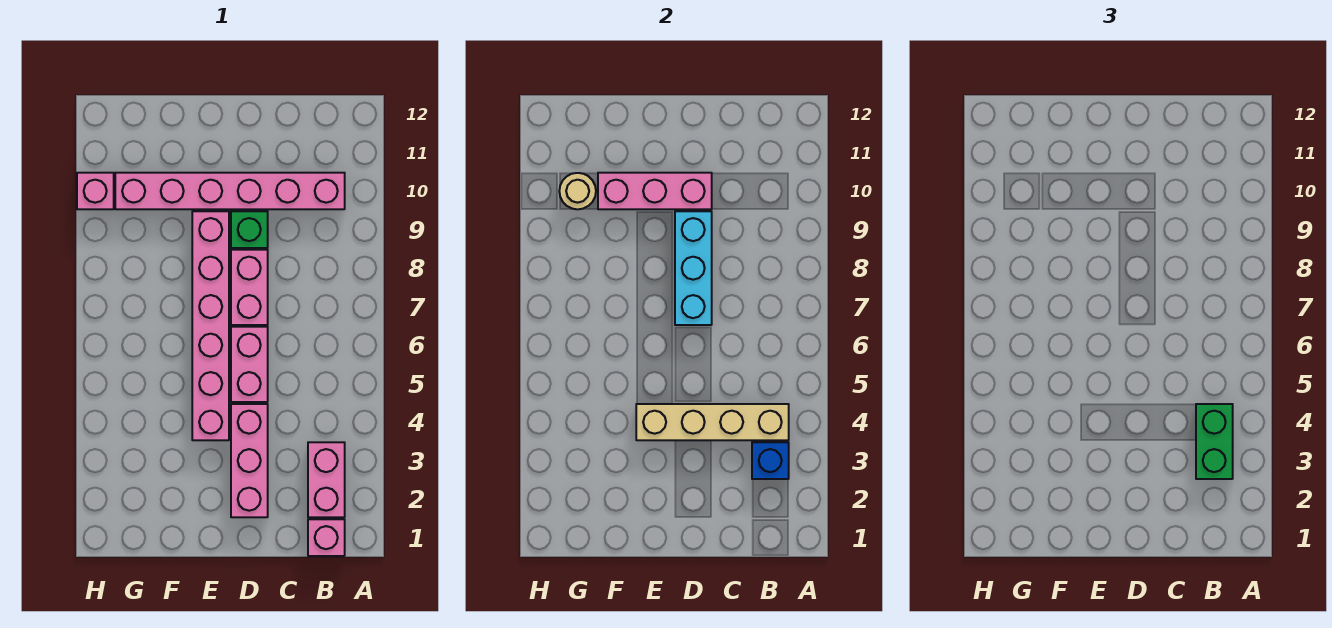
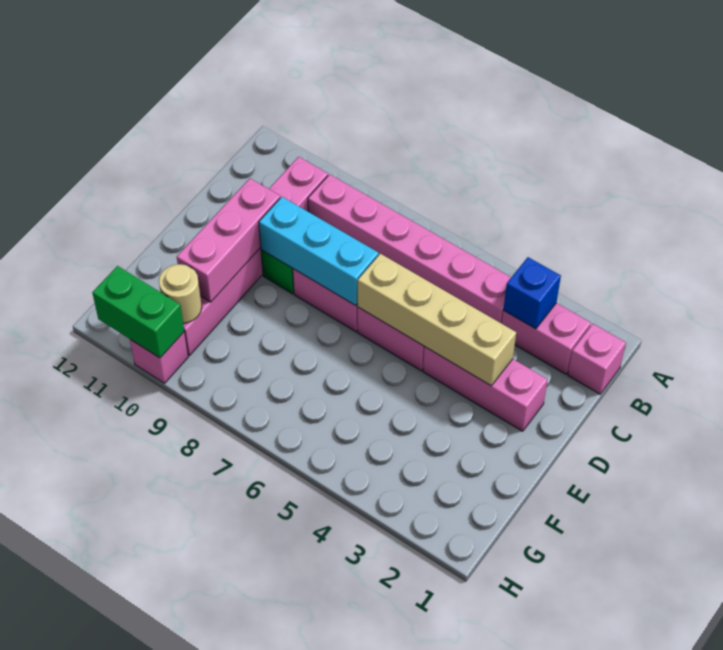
green brick B3:B4 level 3 -> green brick H10:H11 level 2
tan brick B4:E4 level 2 -> tan brick D3:D6 level 2
pink brick E4:E9 level 1 -> pink brick B4:B9 level 1

